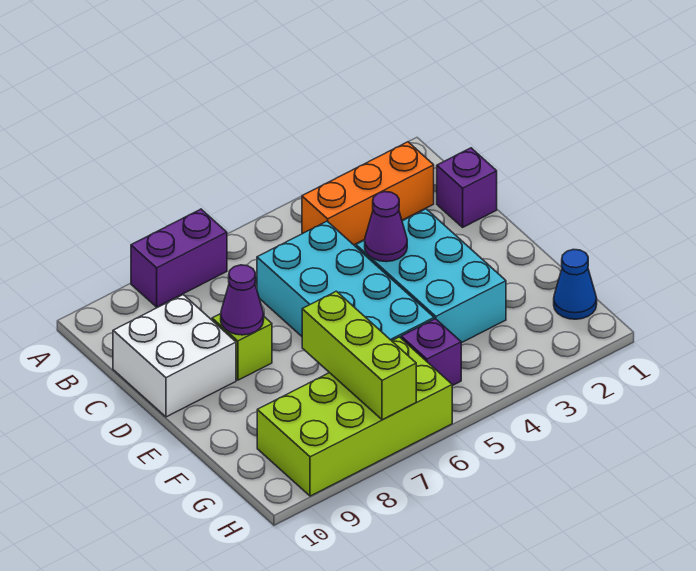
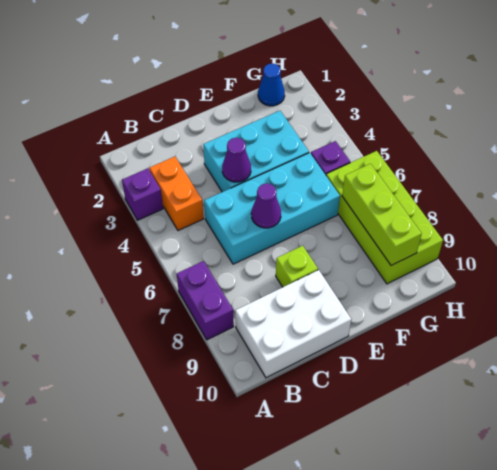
orange brick B2:B4 level 1 -> orange brick B3:B4 level 1
purple brick C1 level 1 -> purple brick A3 level 1
white brick C9:D10 level 1 -> white brick B9:D10 level 1
purple cone D8 level 2 -> purple cone D6 level 2
lime brick F7:H7 level 2 -> lime brick G7:G9 level 2

